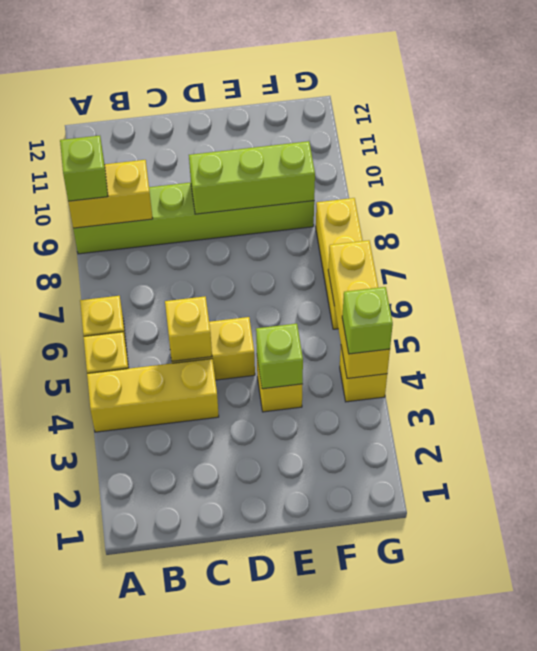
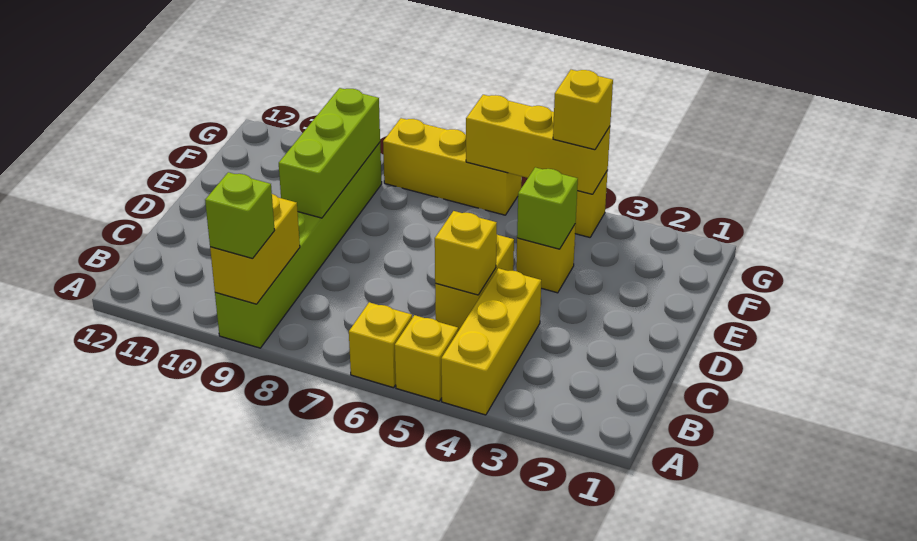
lime brick G4 level 3 -> yellow brick G4 level 3

